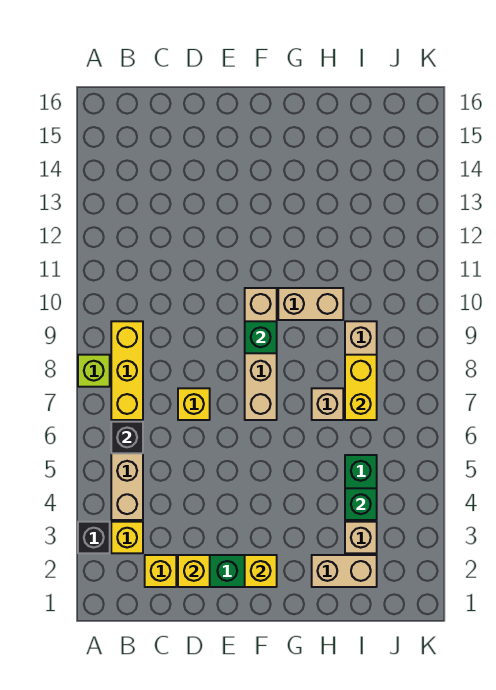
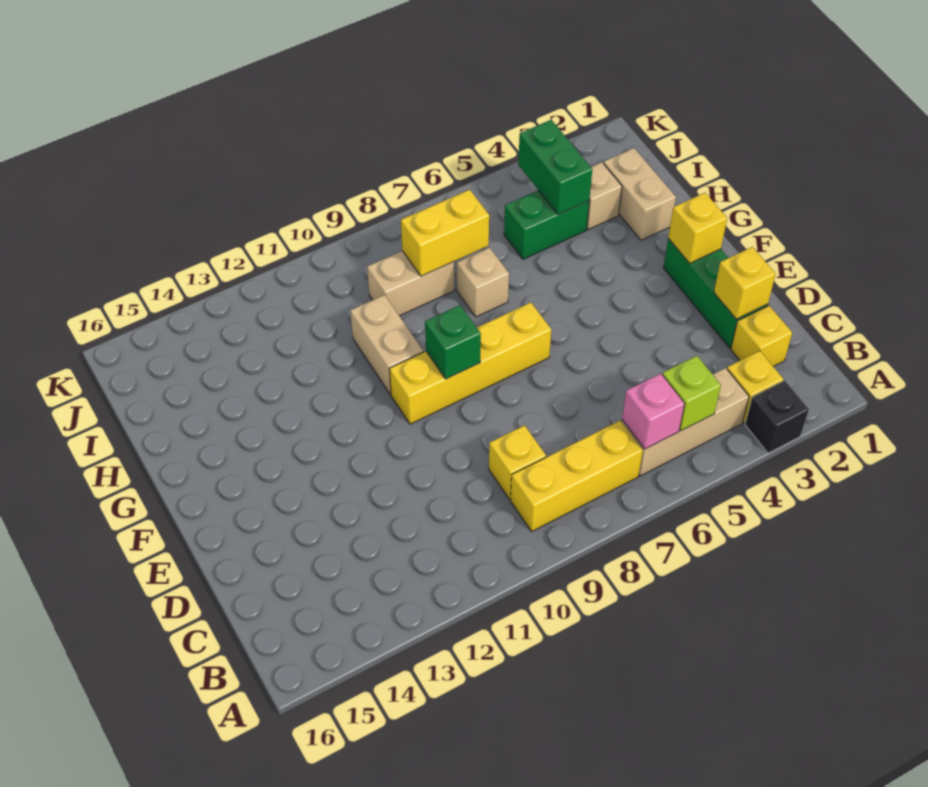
lime brick A8 level 1 -> lime brick B5 level 2
black brick B6 level 2 -> pink brick B6 level 2
yellow brick D7 level 1 -> yellow brick C9 level 1
tan brick F7:F10 level 1 -> yellow brick F7:F10 level 1
green brick I4 level 2 -> green brick I4:J4 level 2

